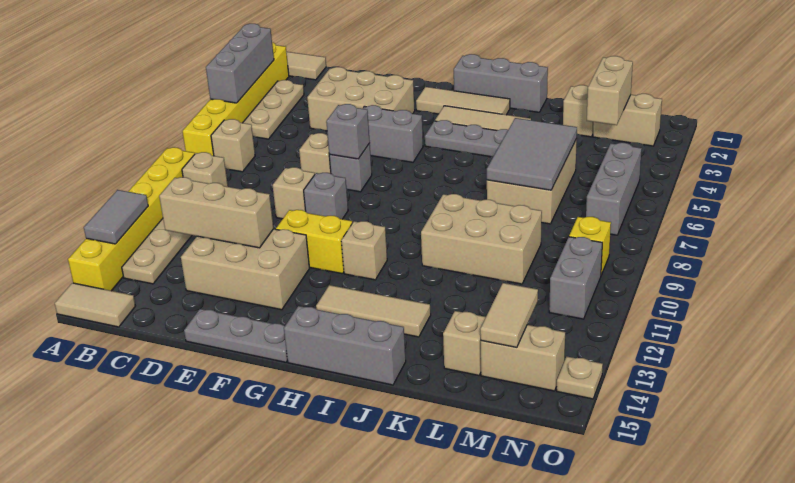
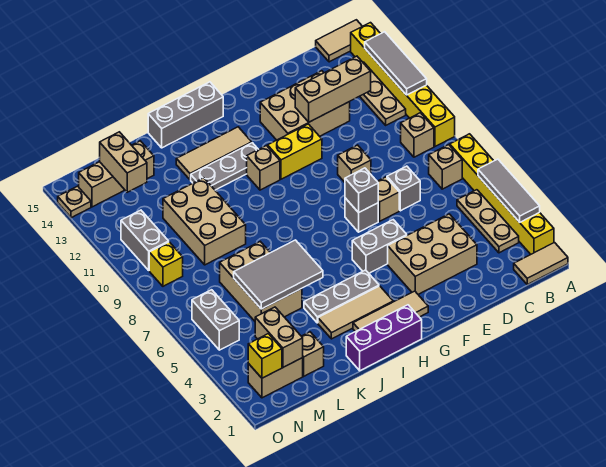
grey brick A3:A5 level 2 -> grey tile A3:A5 level 2
grey tile A12:A13 level 2 -> grey tile A11:A13 level 2
grey plate E15:G15 level 1 -> grey plate H12:J12 level 1
grey brick F9 level 1 -> grey brick D7 level 1
grey brick H1:J1 level 1 -> purple brick H1:J1 level 1
tan brick J9:L10 level 1 -> tan brick K9:L11 level 1
grey tile K5:L7 level 2 -> grey tile J5:L6 level 2
tan tile M13:M14 level 2 -> tan brick M13:M14 level 2
none -> yellow brick N2 level 2
grey brick N5:N7 level 1 -> grey brick N5:N6 level 1

